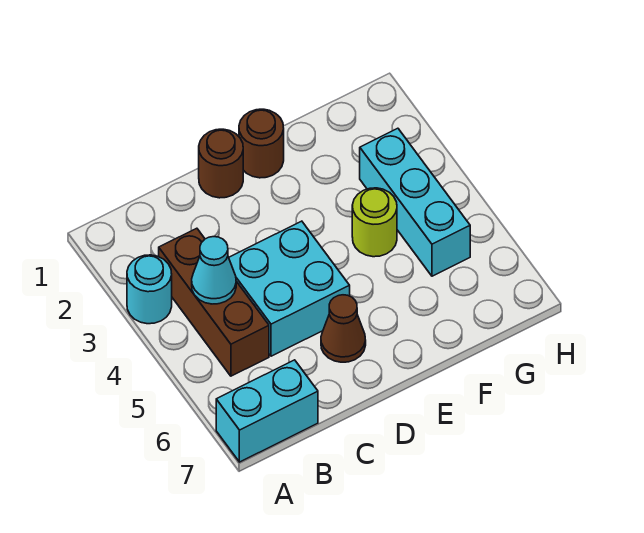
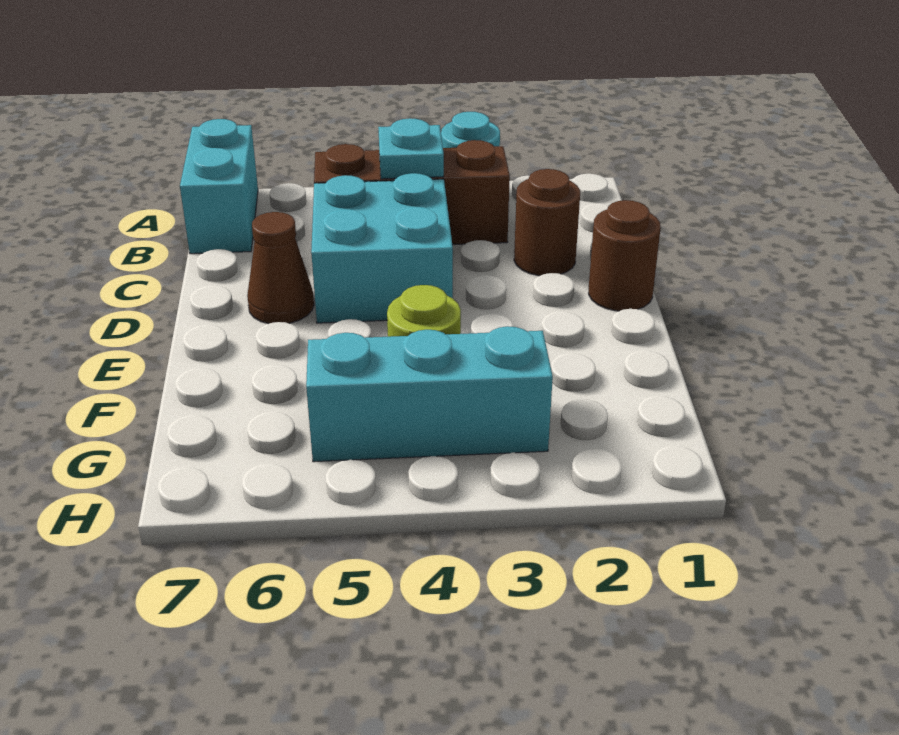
cyan cone B4 level 2 -> cyan plate B4 level 2
brown round brick E1 level 1 -> brown round brick C2 level 1

